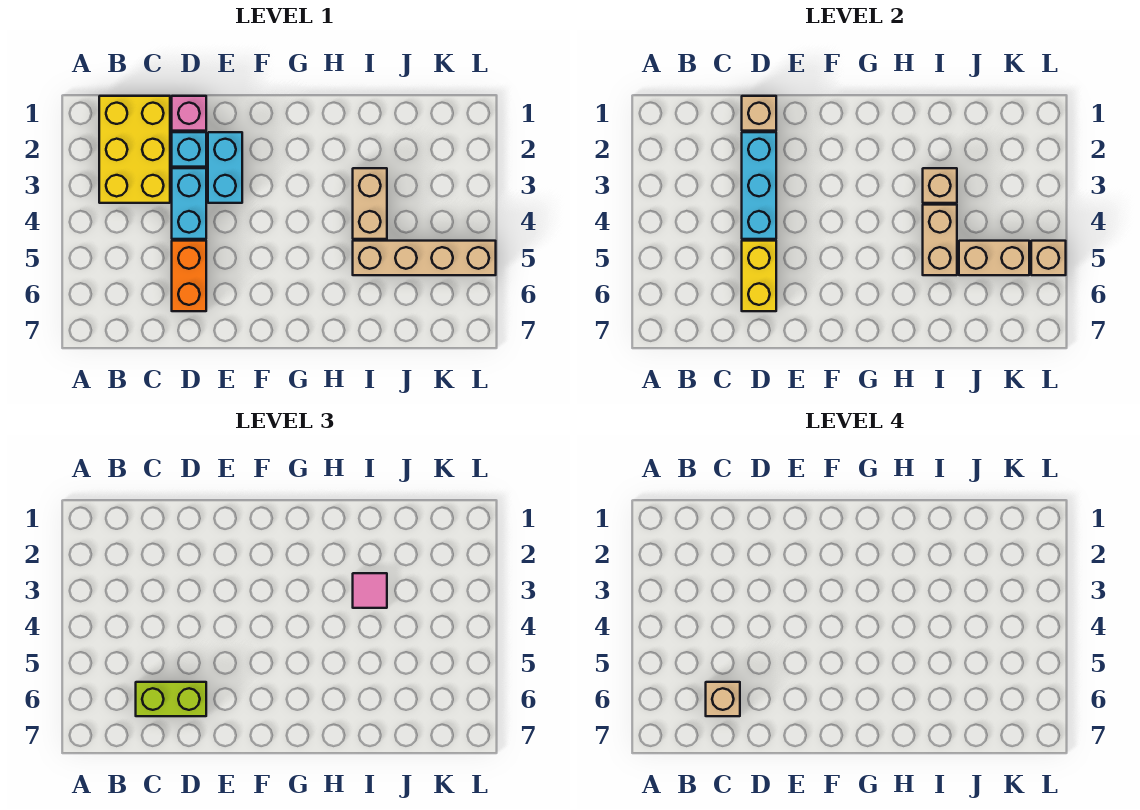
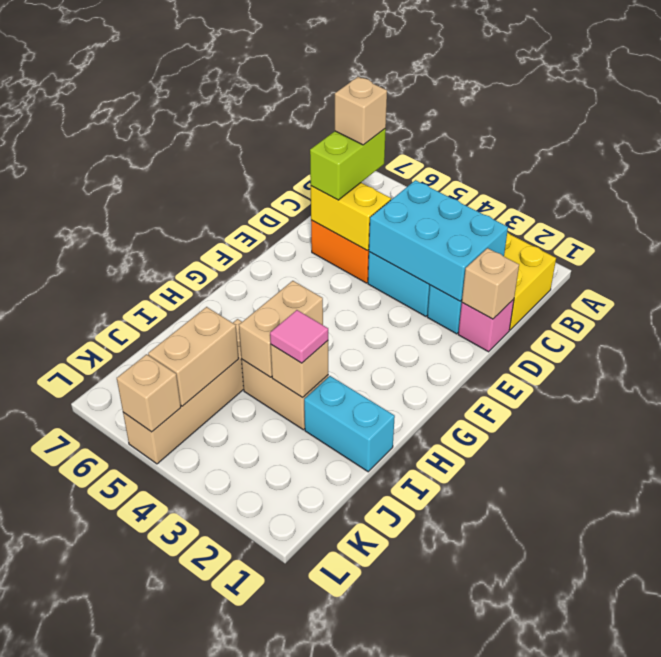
cyan brick D2:D4 level 2 -> cyan brick C2:D4 level 2
cyan brick E2:E3 level 1 -> cyan brick I1:I2 level 1
tan brick I4:I5 level 2 -> tan brick H4:I4 level 2

